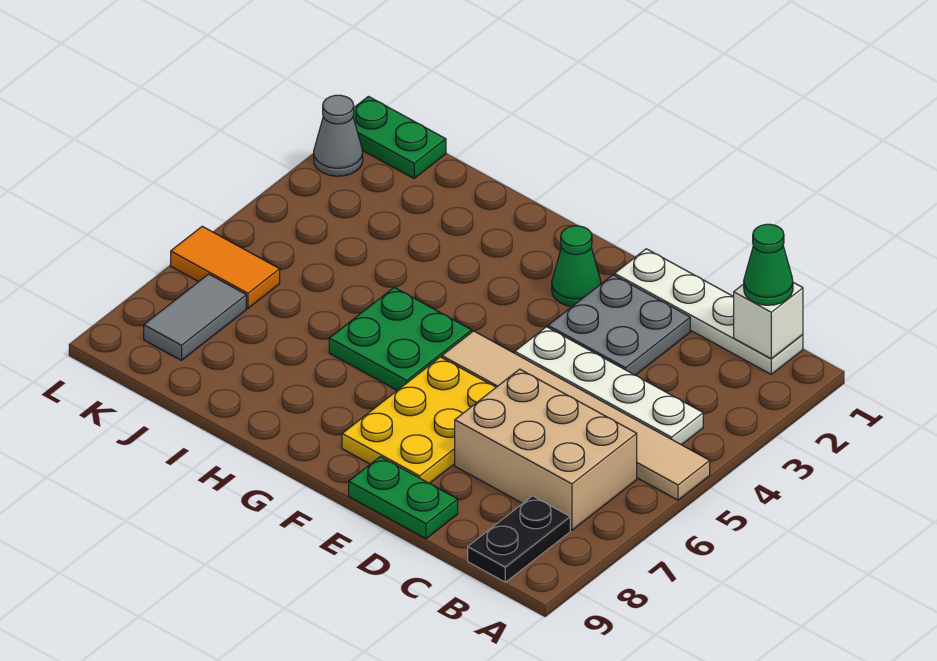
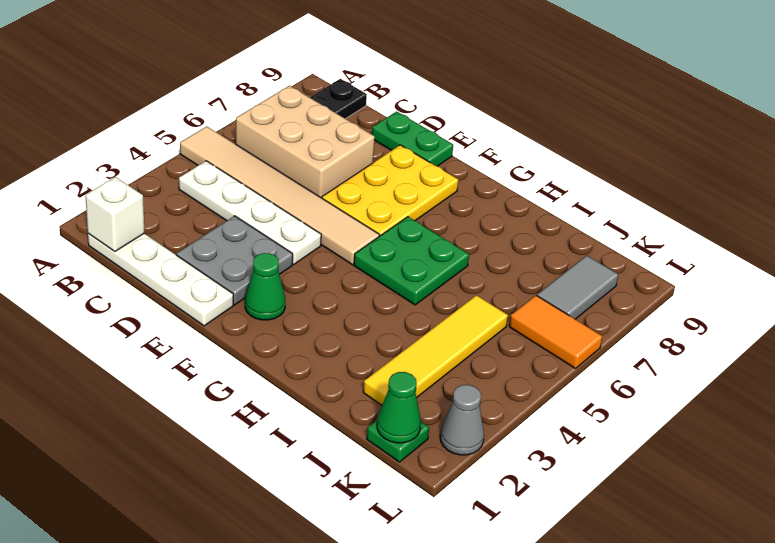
green cone B1 level 3 -> green cone K1 level 2
none -> yellow tile J2:J5 level 1
green plate K1:L1 level 1 -> green plate K1 level 1

